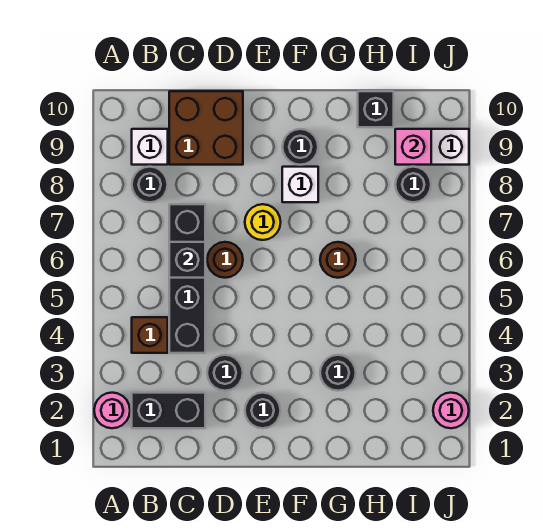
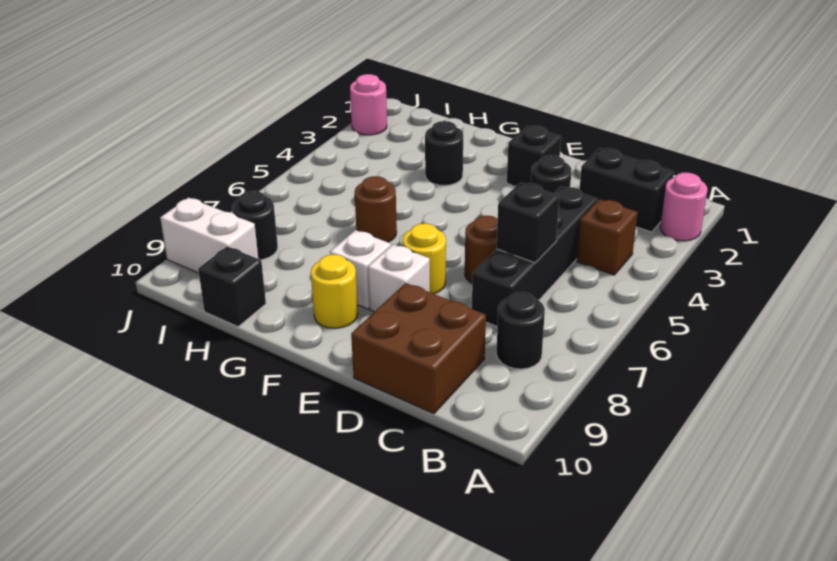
white brick B9 level 1 -> white brick E8 level 1
black round brick E2 level 1 -> black brick E2 level 1
black round brick F9 level 1 -> yellow round brick F9 level 1
pink brick I9 level 2 -> none

